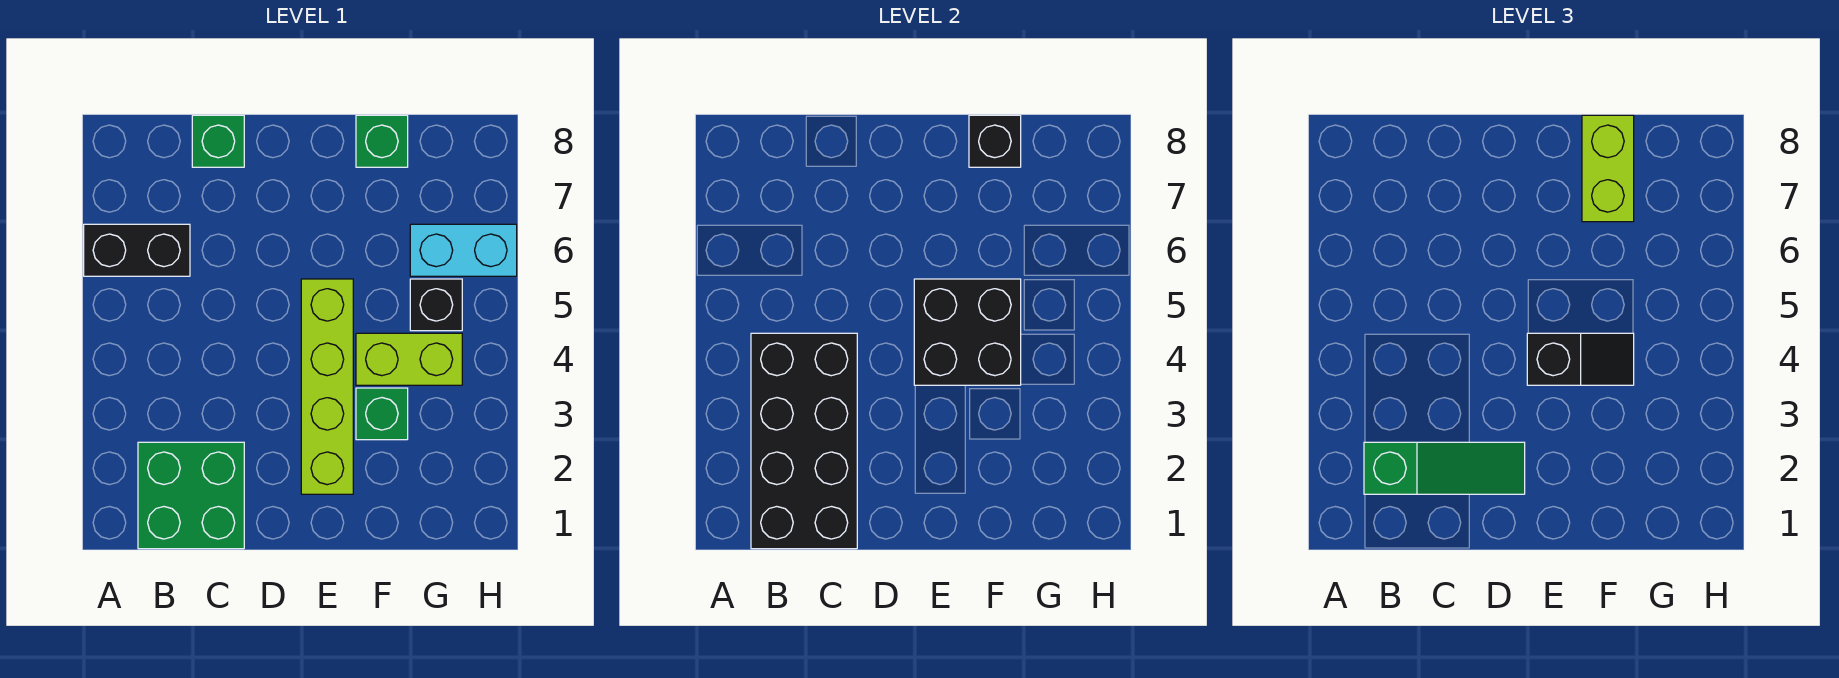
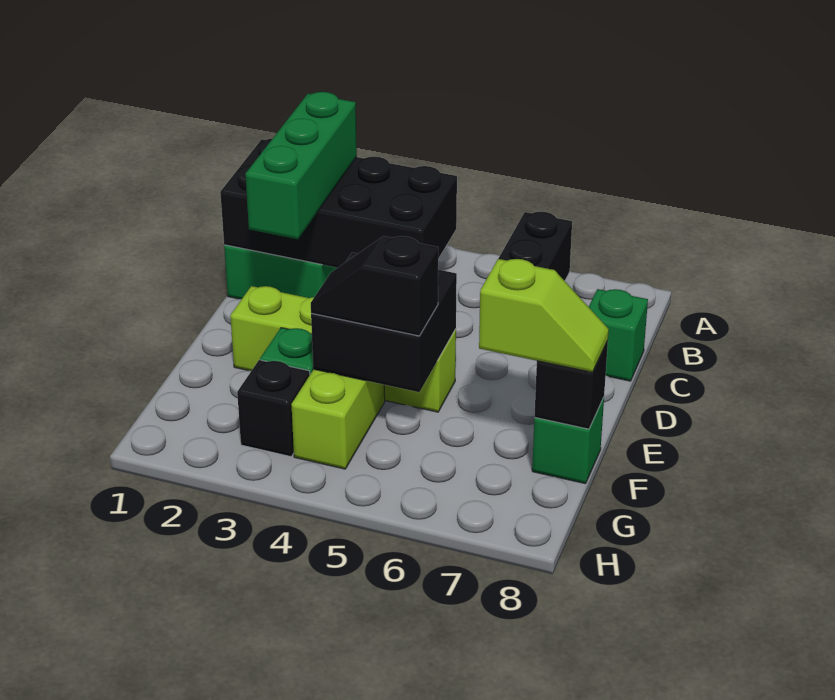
green slope B2:D2 level 3 top B -> green brick B2:D2 level 3
black slope E4:F4 level 3 top E -> black slope F4:F5 level 3 top 5
lime brick F7:F8 level 3 -> lime slope F7:F8 level 3 top 7
black brick G5 level 1 -> black brick G3 level 1
cyan brick G6:H6 level 1 -> none

